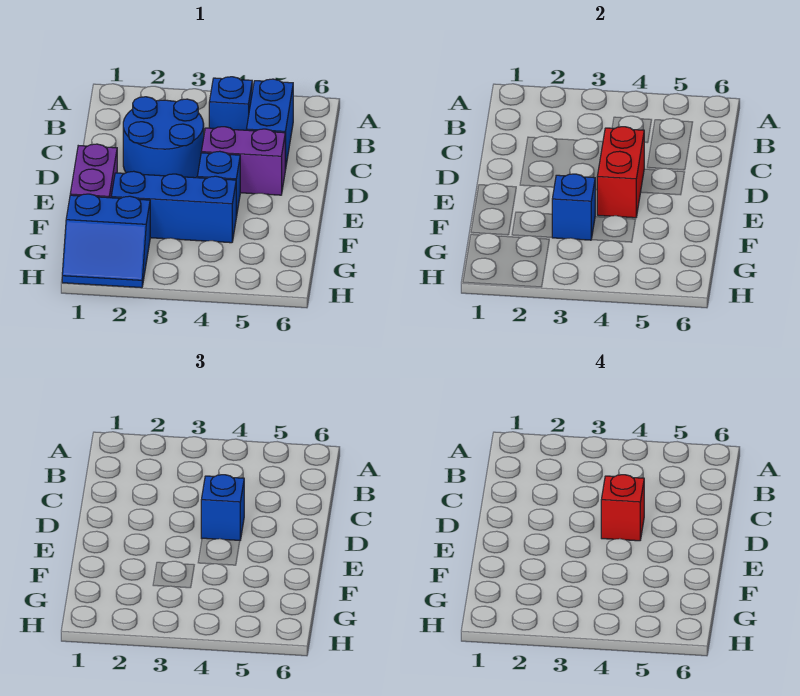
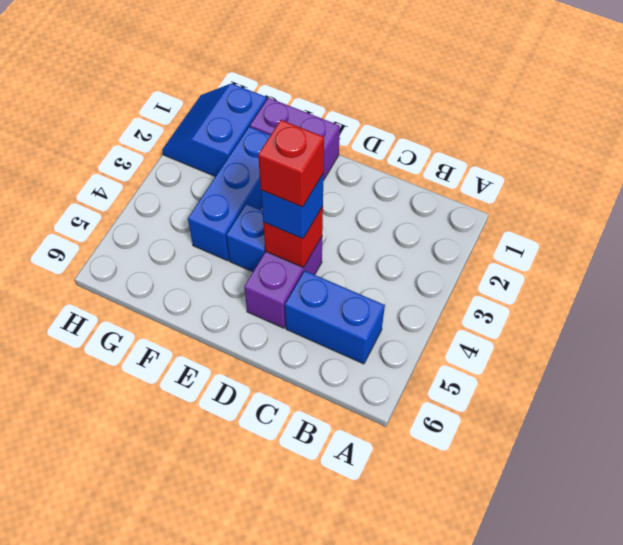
blue brick B4 level 1 -> none
blue round brick C2:D3 level 1 -> none
red brick D4:E4 level 2 -> red brick D4 level 2
blue brick F3 level 2 -> none

